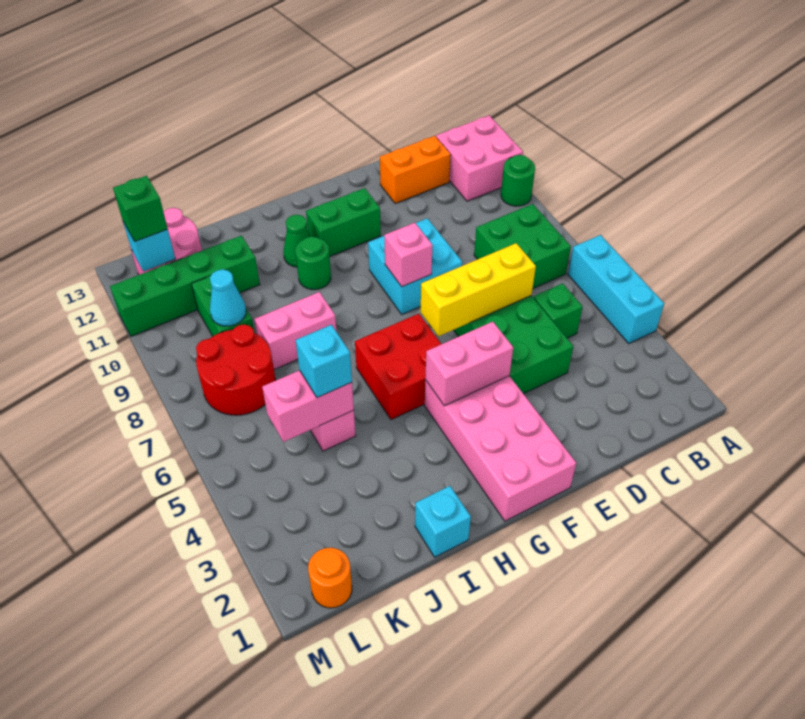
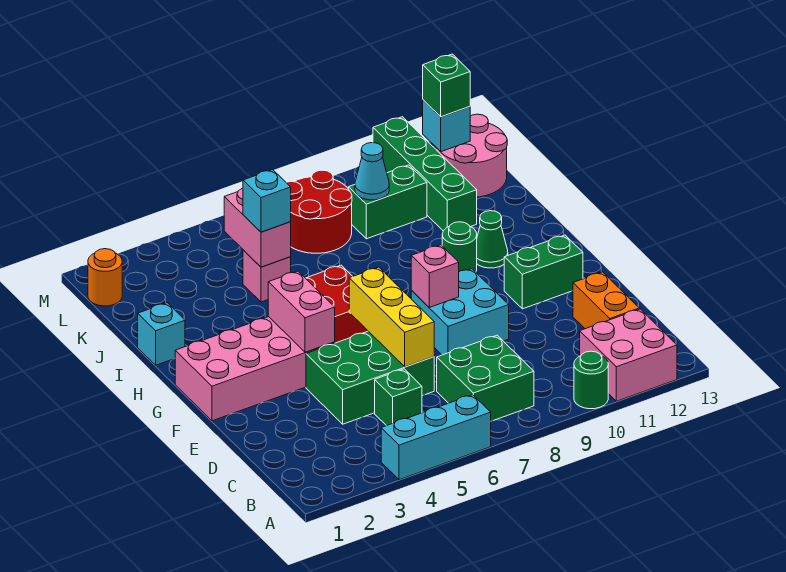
green brick F11:G11 level 1 -> green brick F11:F12 level 1
pink brick I8:J8 level 1 -> none

